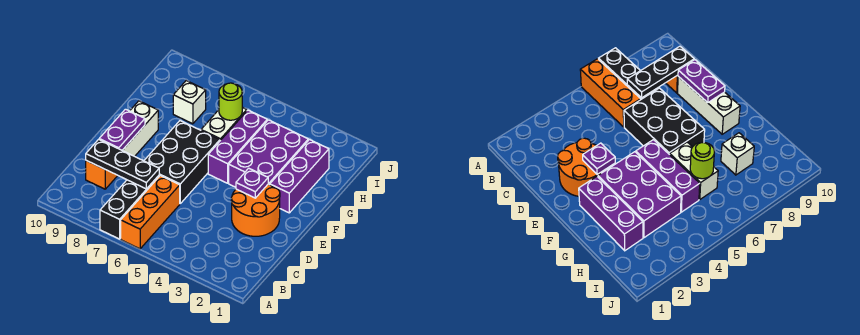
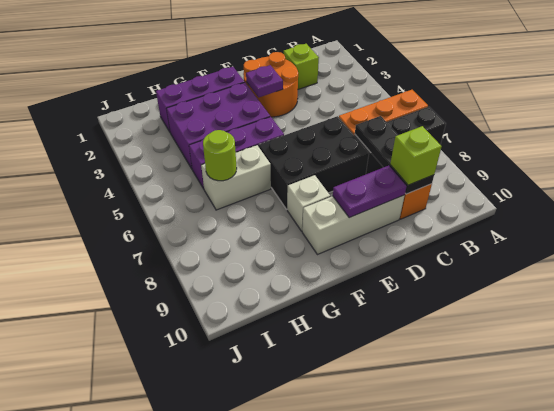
none -> lime brick C2 level 1
none -> lime brick C9 level 3
white brick H8 level 1 -> white brick F8 level 1

